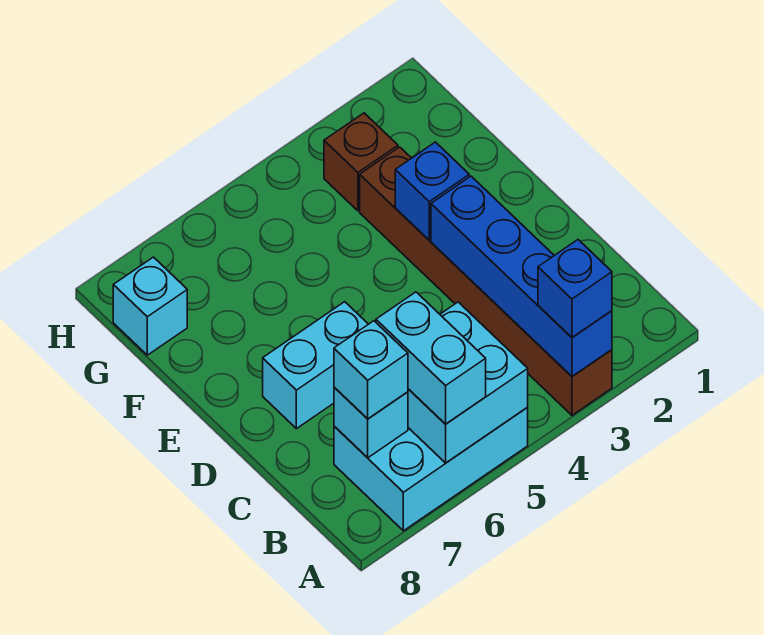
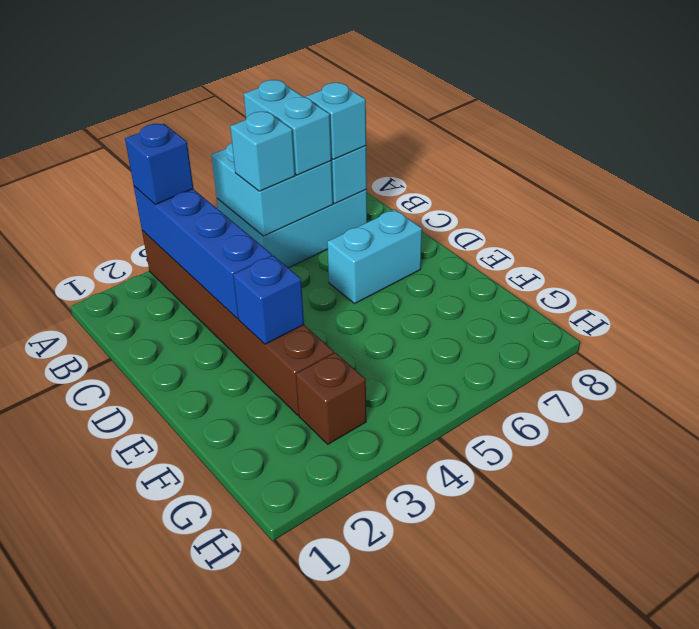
cyan brick G8 level 1 -> cyan brick B5 level 3

